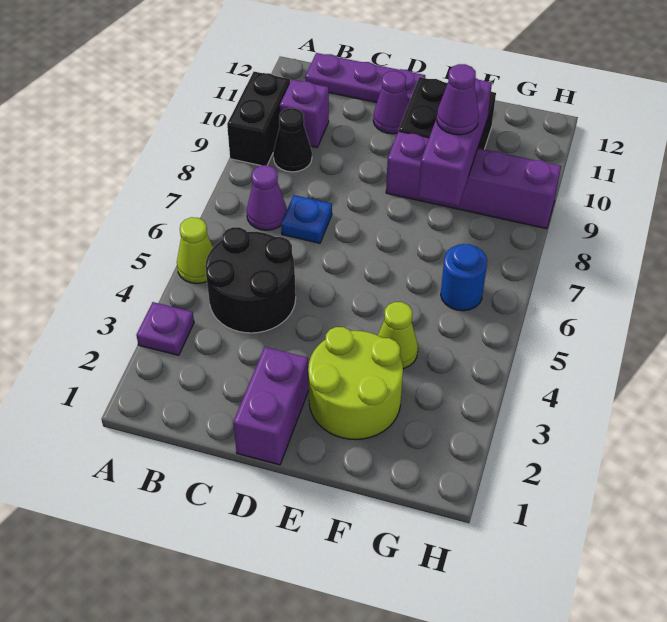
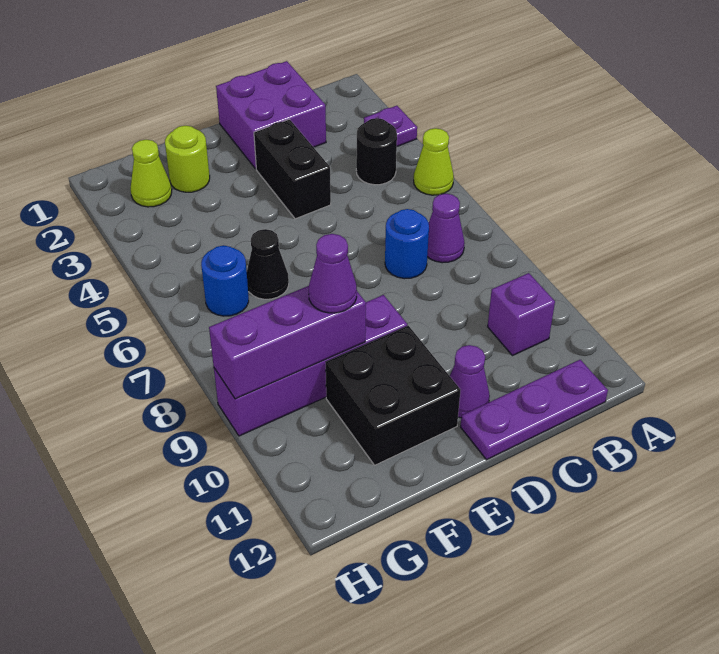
black brick A9:A10 level 1 -> black brick D3:D4 level 1
black round brick B4:C5 level 1 -> black round brick B4 level 1
black cone B9 level 1 -> black cone F6 level 1
blue plate C7 level 1 -> blue round brick C7 level 1
purple brick D1:D2 level 1 -> purple brick C1:D2 level 1
lime round brick E2:F3 level 1 -> lime round brick F2 level 1
lime cone F4 level 1 -> lime cone G2 level 1
purple brick F8:F10 level 2 -> purple brick F9:H9 level 2

